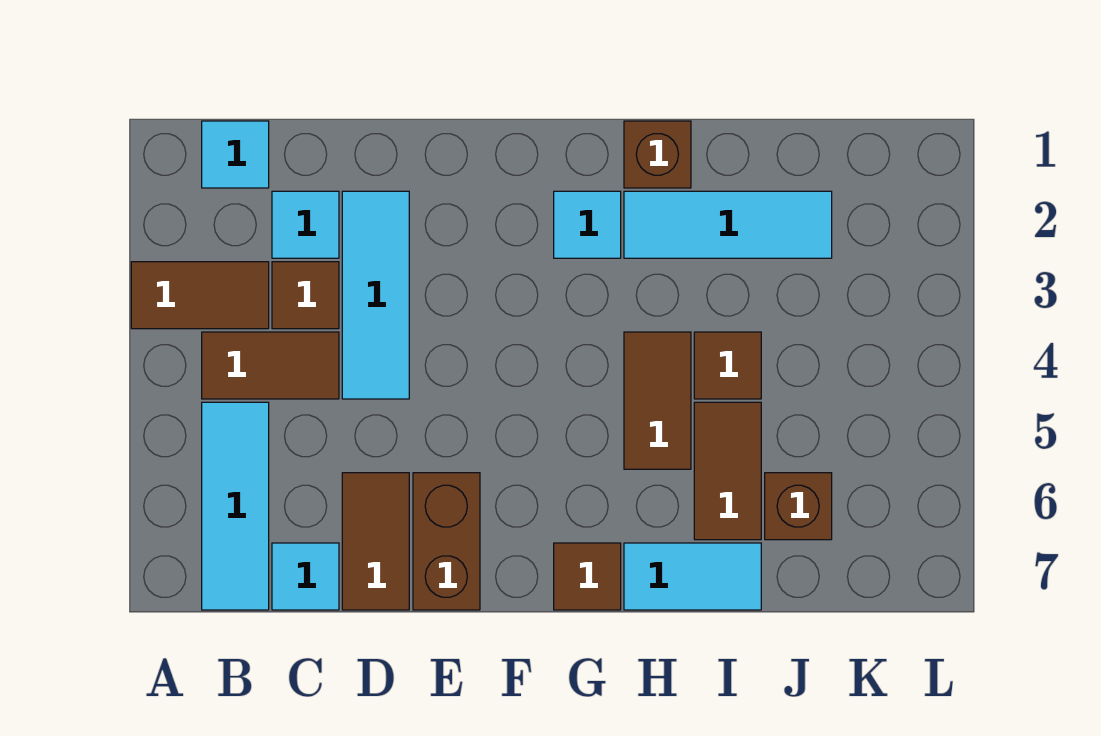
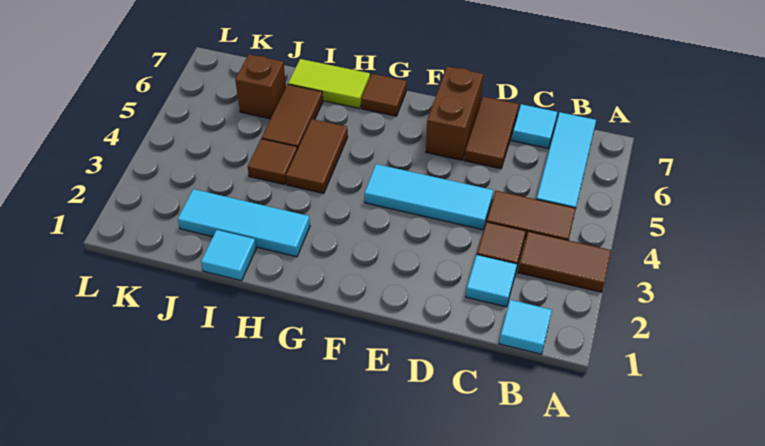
cyan tile D2:D4 level 1 -> cyan tile D4:F4 level 1
cyan tile G2 level 1 -> cyan tile I1 level 1
brown brick H1 level 1 -> none
cyan tile H7:I7 level 1 -> lime tile H7:I7 level 1

